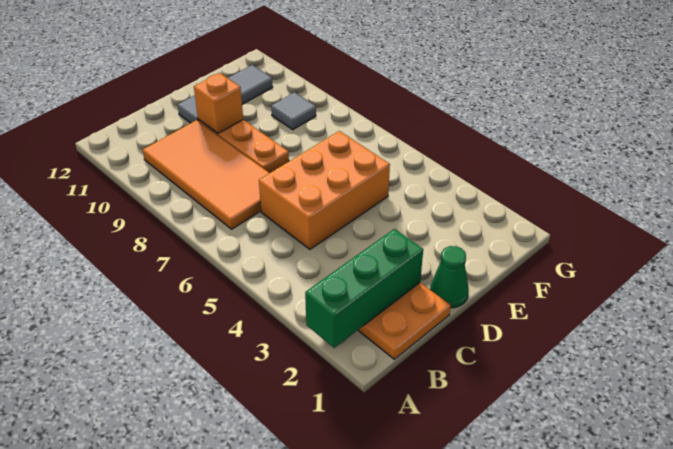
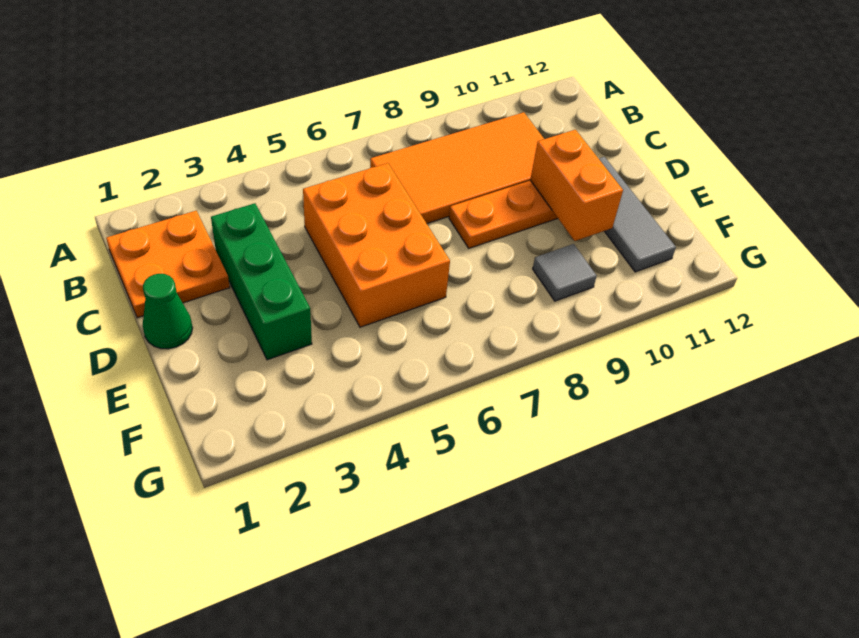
green brick A2:C2 level 2 -> green brick C3:E3 level 1
orange brick D10 level 2 -> orange brick D10:E10 level 2

